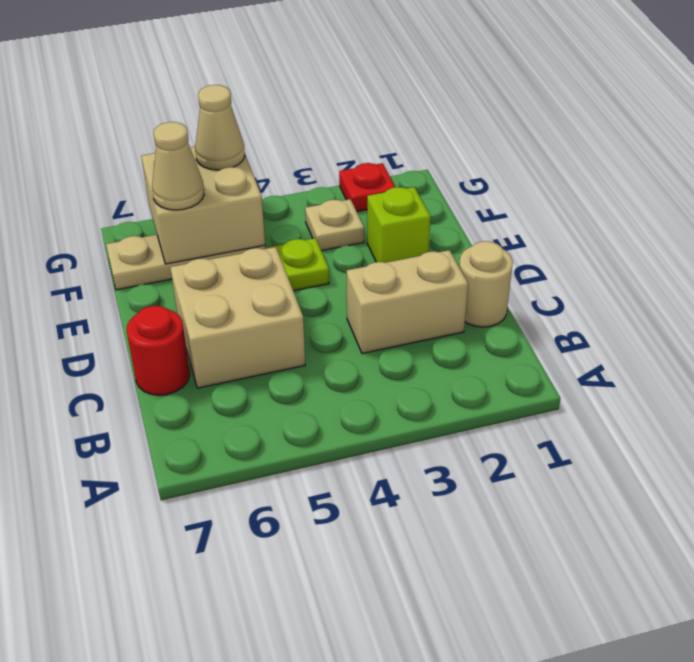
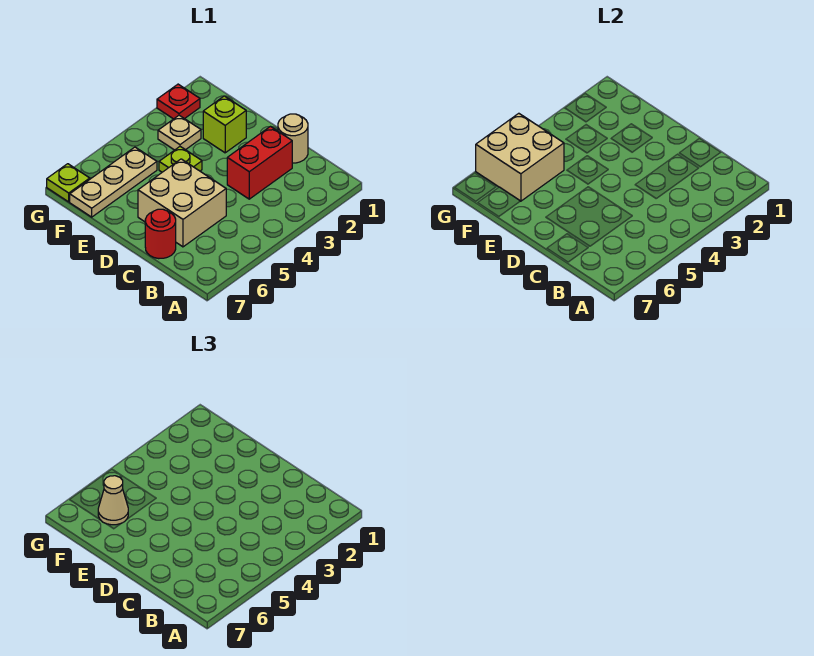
tan brick C2:C3 level 1 -> red brick C2:C3 level 1
tan cone G5 level 3 -> none
none -> lime plate G7 level 1

